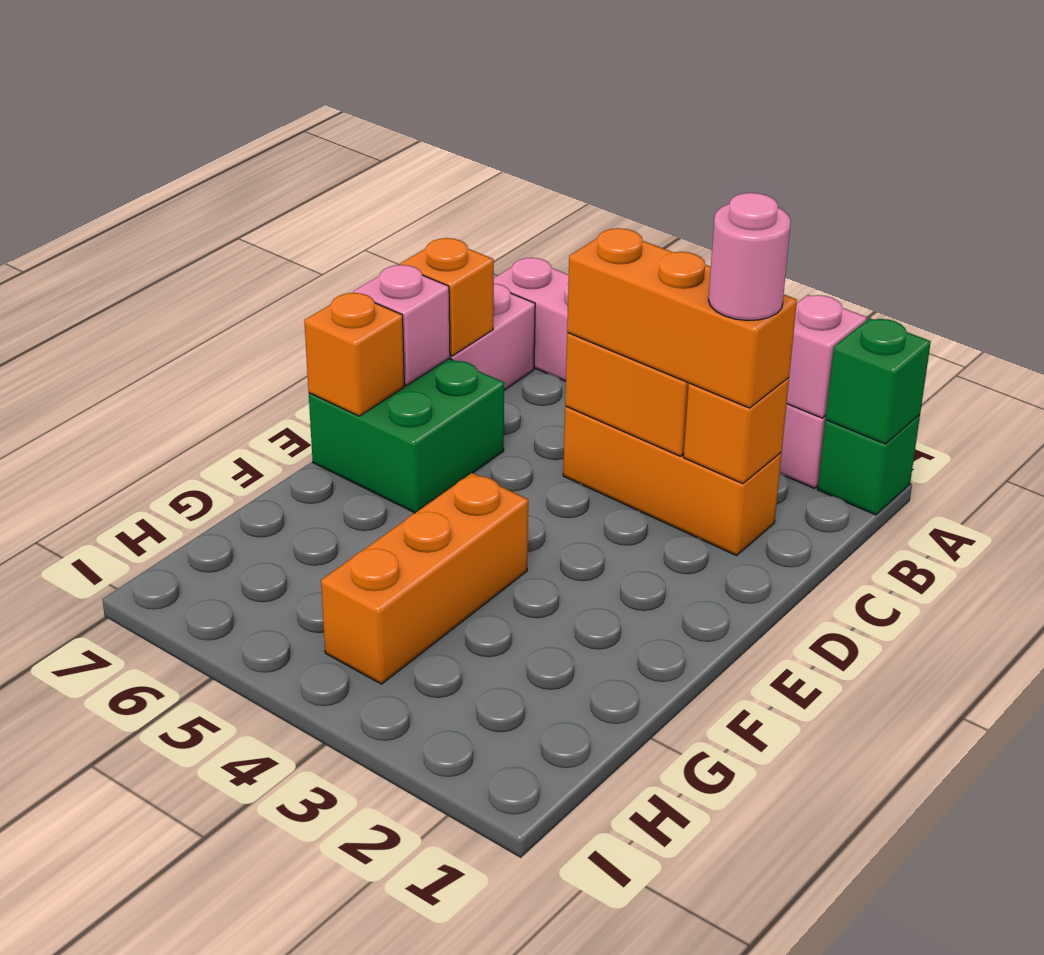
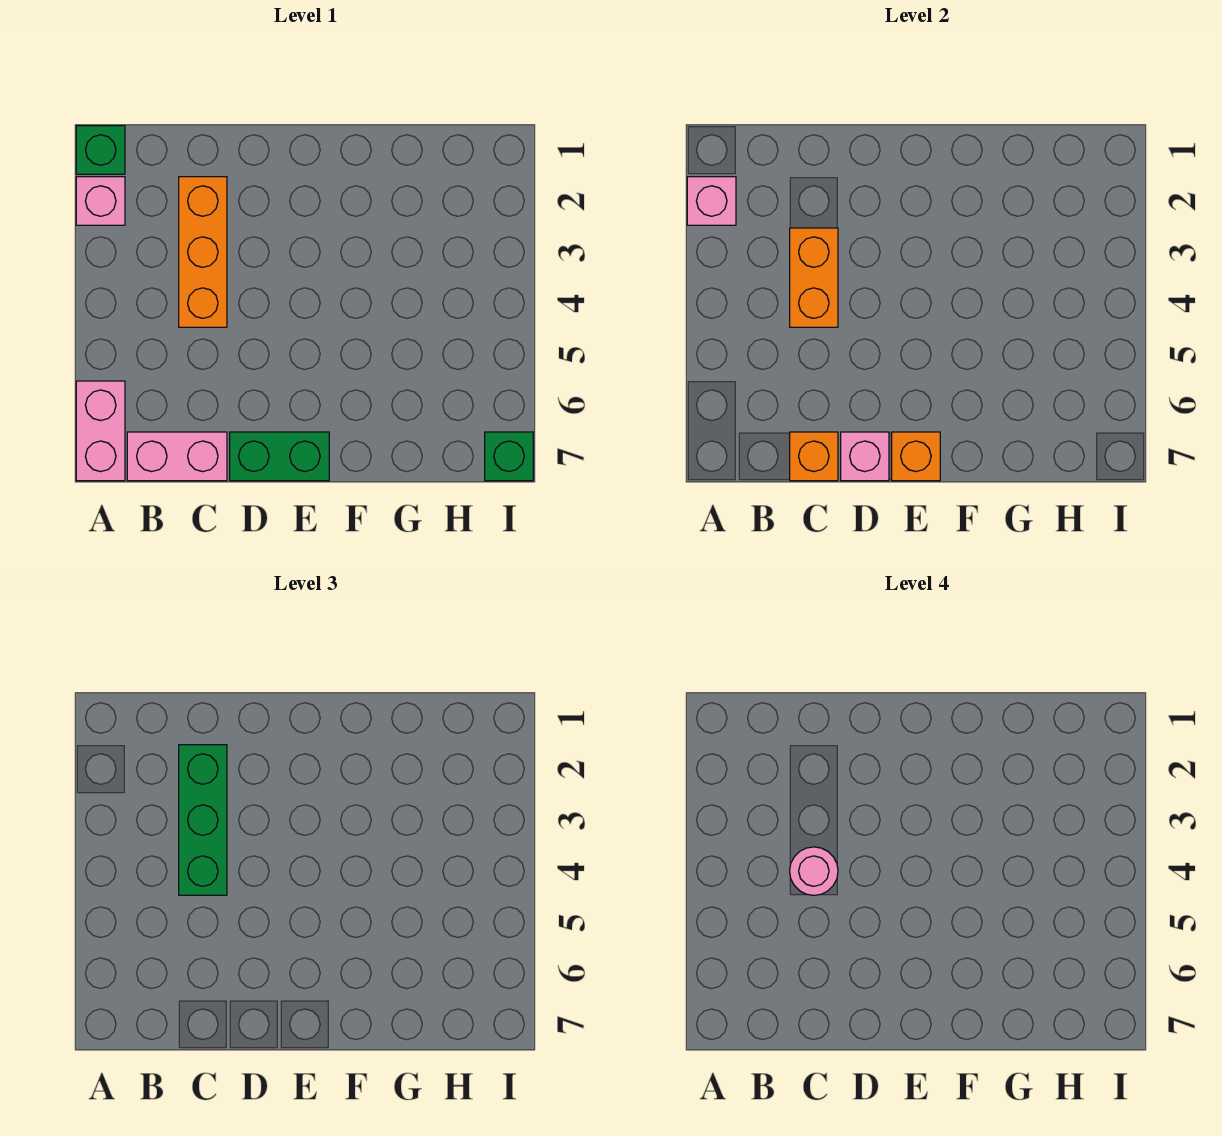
green brick A1 level 2 -> green brick I7 level 1
orange brick C2 level 2 -> none
orange brick C2:C4 level 3 -> green brick C2:C4 level 3
pink round brick C2 level 4 -> pink round brick C4 level 4
green brick D6:E7 level 1 -> green brick D7:E7 level 1
orange brick F4:H4 level 1 -> none

